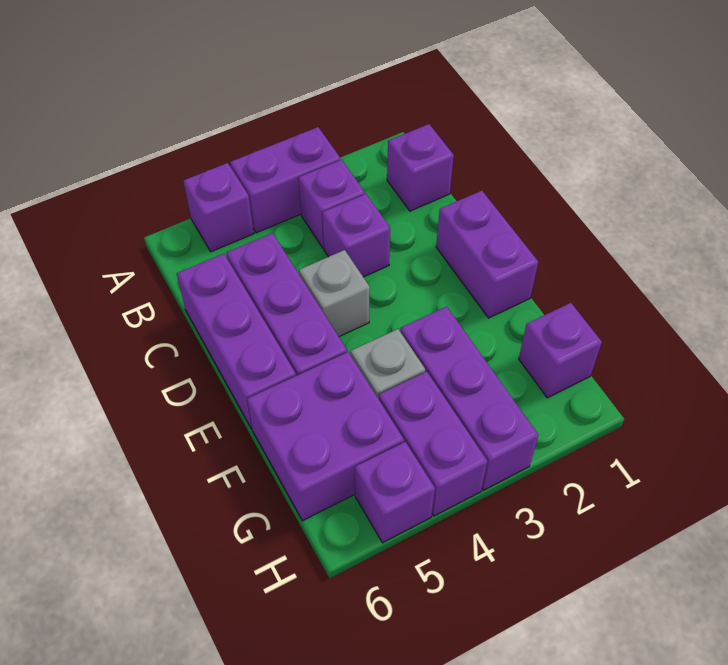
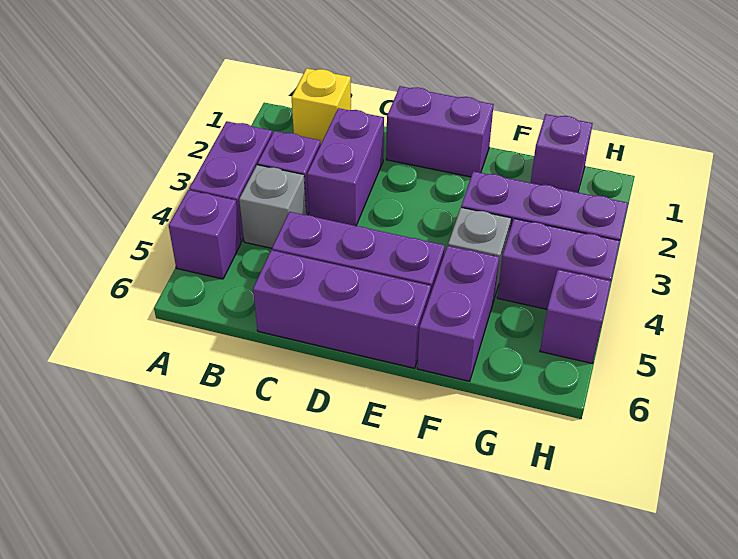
purple brick B1 level 1 -> yellow brick B1 level 1
purple brick C3 level 1 -> purple brick C2:C3 level 1
grey brick D4 level 1 -> grey brick B4 level 1
purple brick F5:G6 level 1 -> purple brick F5:F6 level 1

